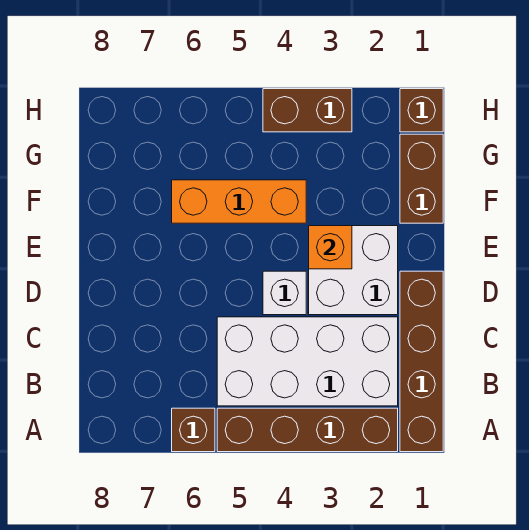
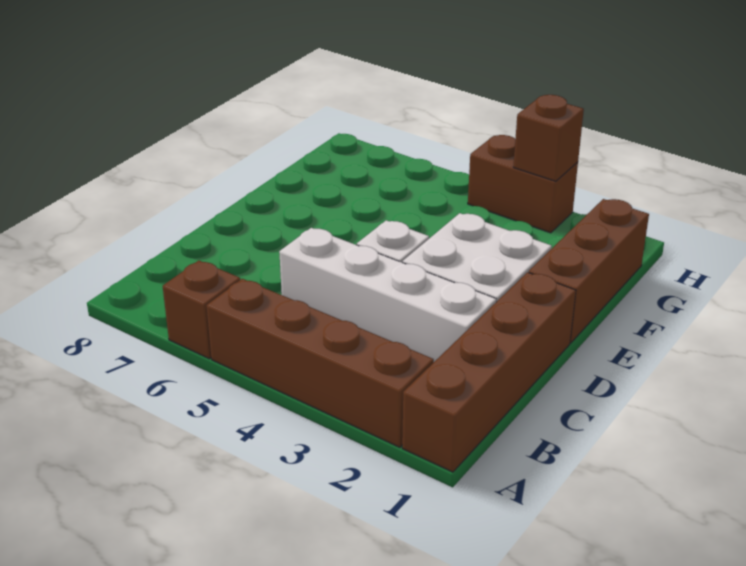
white brick B2:C5 level 1 -> white brick C2:C5 level 1
orange brick E3 level 2 -> none
brown brick F1:G1 level 1 -> brown brick E1:G1 level 1
orange brick F4:F6 level 1 -> none
brown brick H1 level 1 -> brown brick H3 level 2

